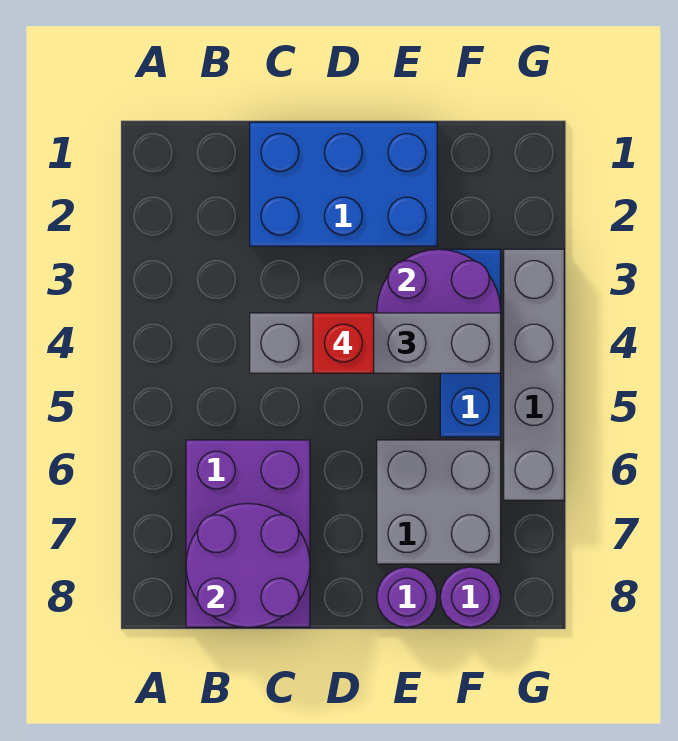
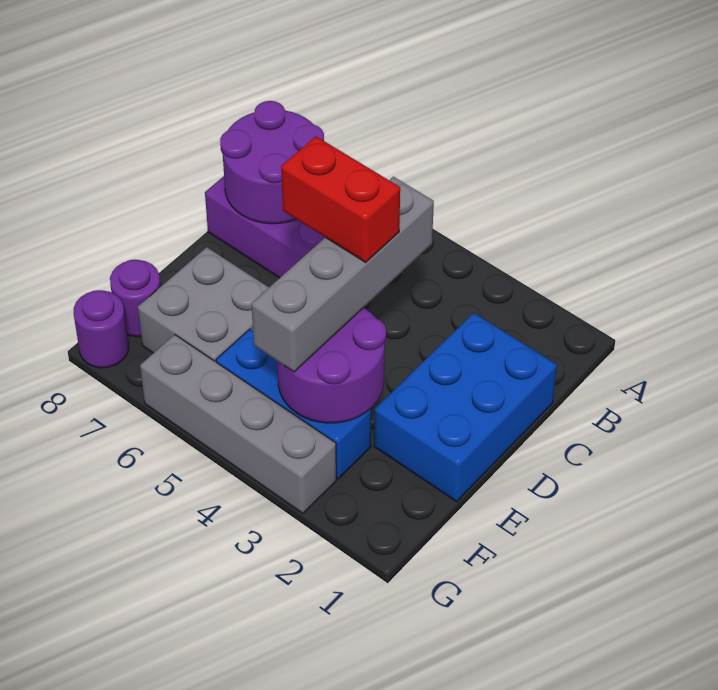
red brick D4 level 4 -> red brick D4:D5 level 4
purple round brick E8 level 1 -> purple round brick G8 level 1

